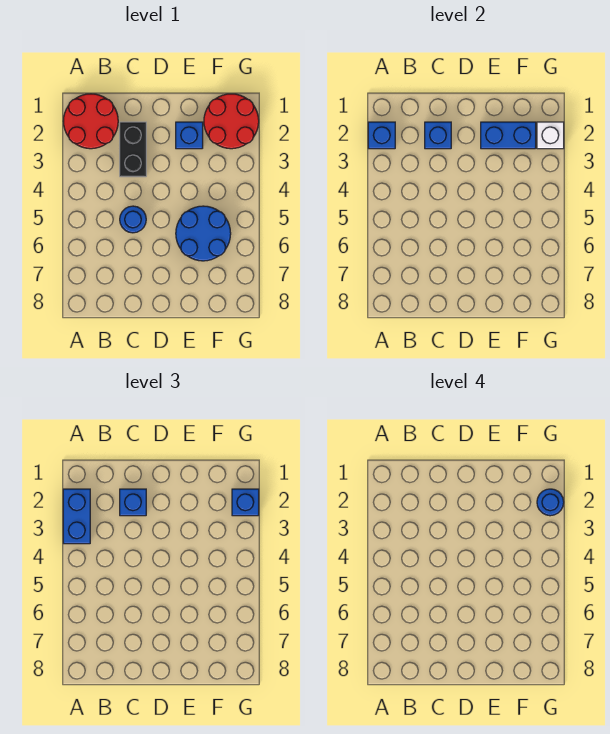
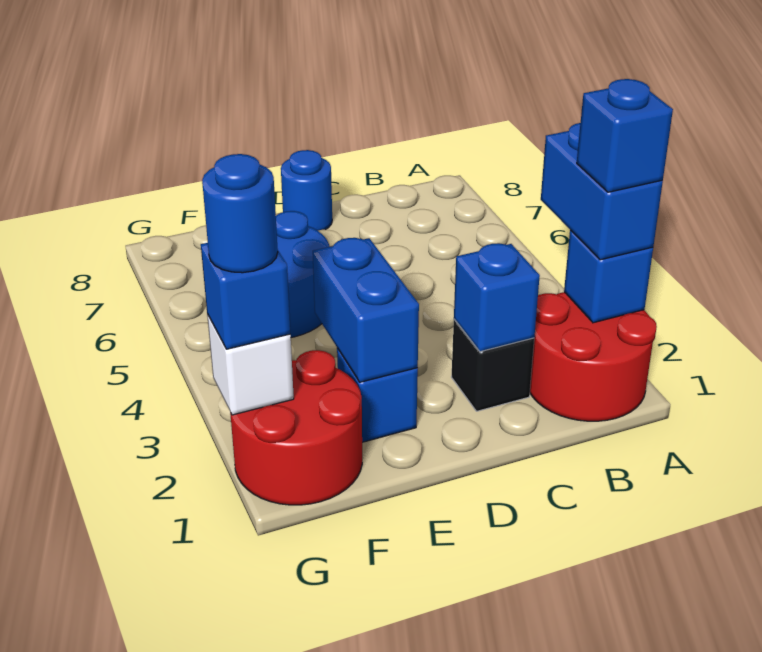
black brick C2:C3 level 1 -> black brick C2 level 1
blue brick C2 level 3 -> blue brick A2 level 4
blue round brick C5 level 1 -> blue round brick D8 level 1
blue brick E2:F2 level 2 -> blue brick E2:E3 level 2

